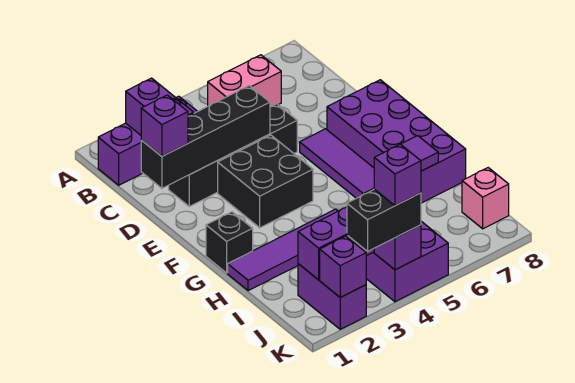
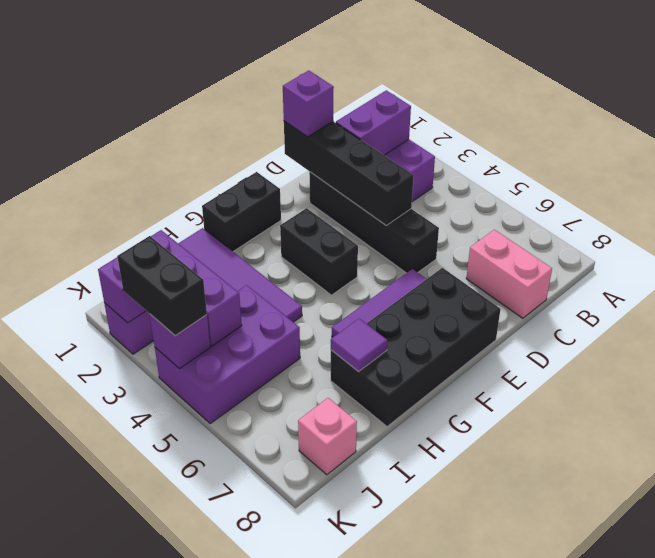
pink brick B5:B6 level 1 -> pink brick C7:C8 level 1
black brick E3:F4 level 1 -> black brick F3:F4 level 1
purple brick E7:H8 level 1 -> black brick E7:H8 level 1
black brick G1 level 1 -> black brick F1:G1 level 1
purple brick K4 level 4 -> none

